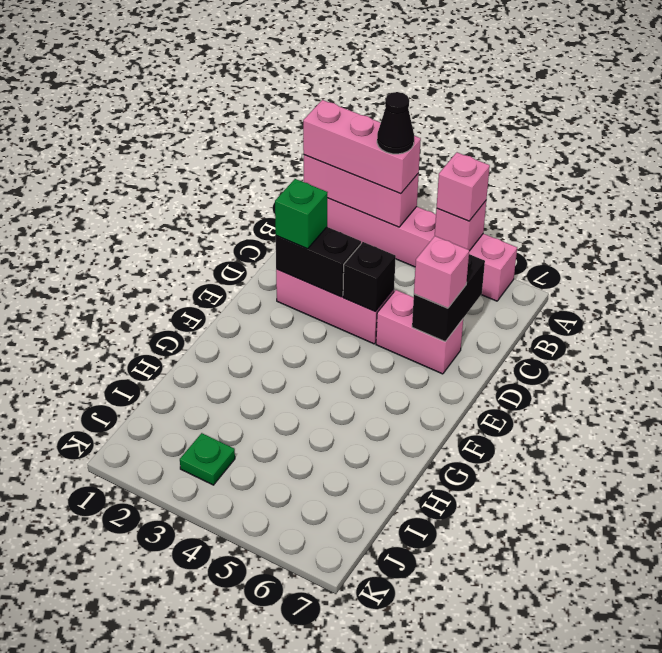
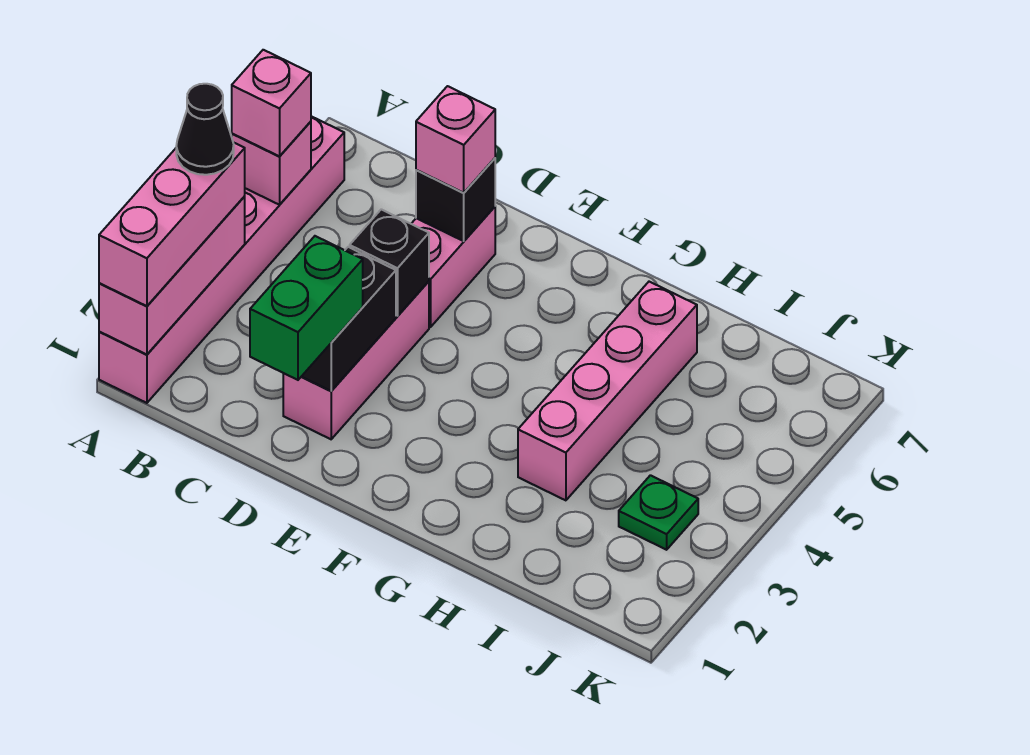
black brick C6:D6 level 2 -> black brick D6 level 2
green brick D2 level 3 -> green brick D1:D2 level 3
none -> pink brick H3:H6 level 1

